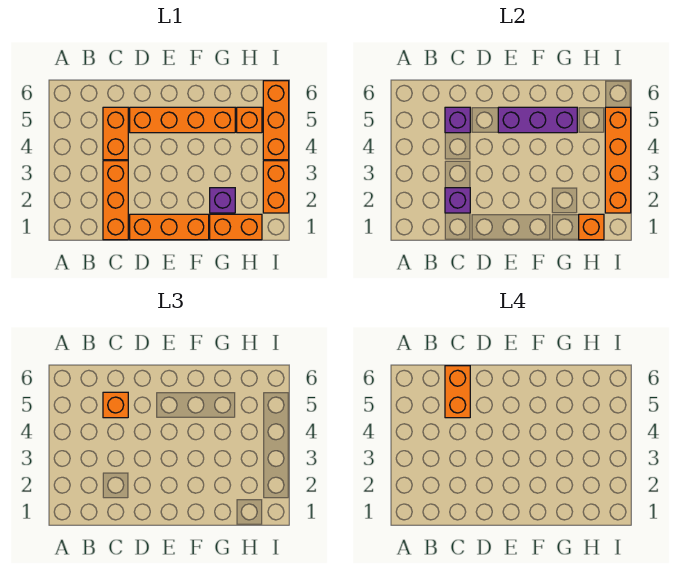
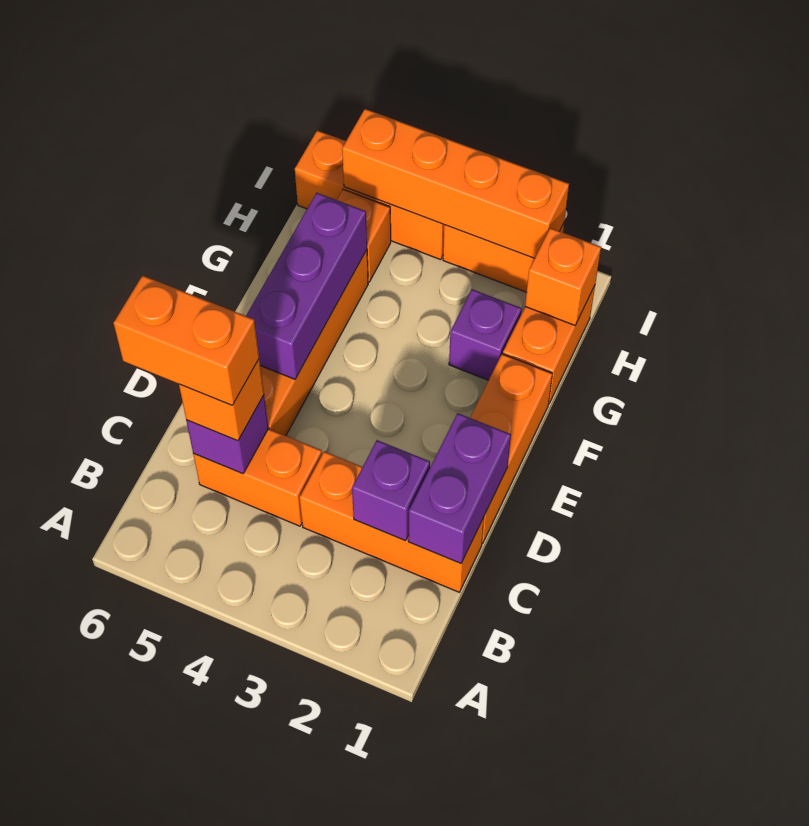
none -> purple brick C1:D1 level 2

